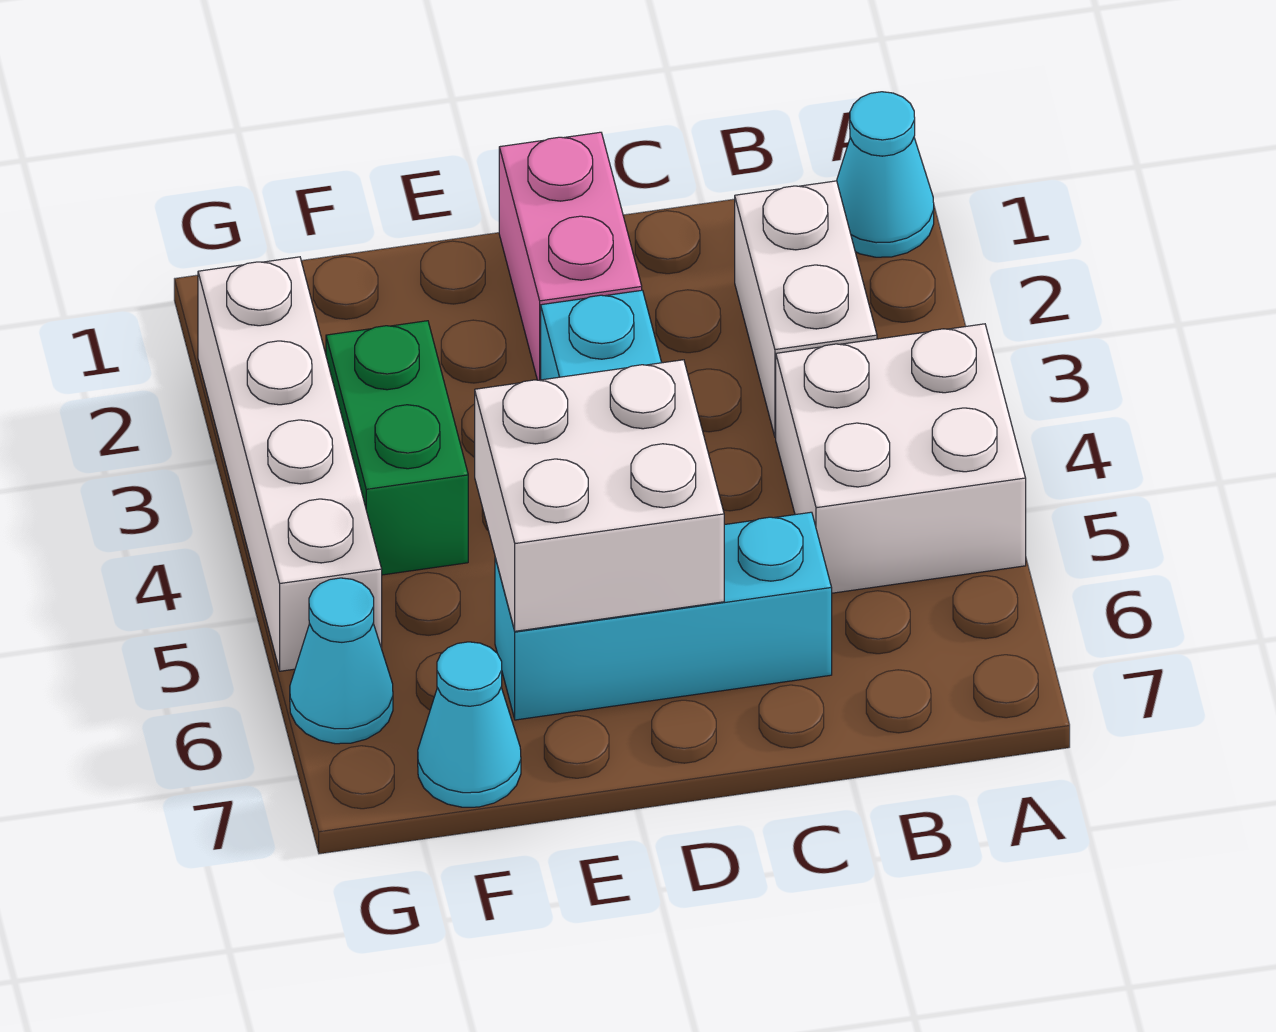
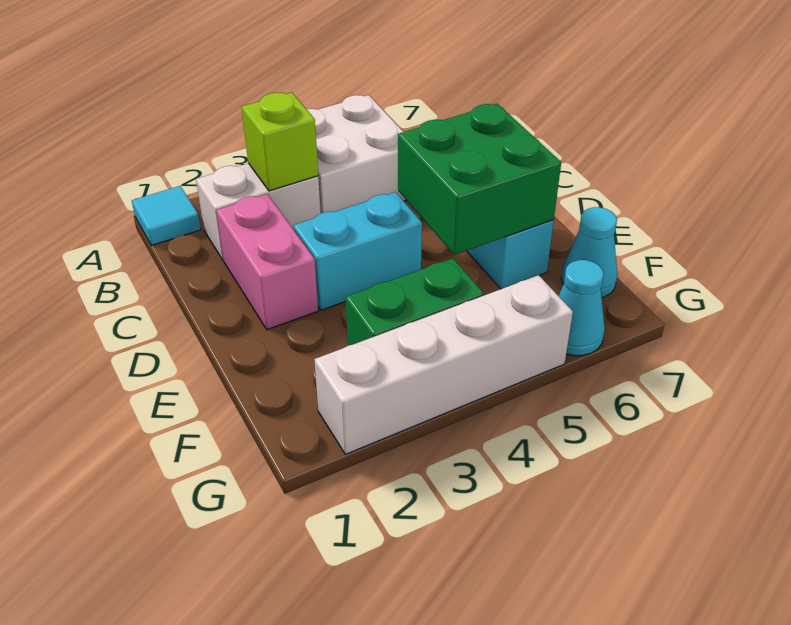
cyan cone A1 level 1 -> cyan tile A1 level 1
none -> lime brick B3 level 2
pink brick D1:D2 level 1 -> pink brick C2:D2 level 1
white brick D5:E6 level 2 -> green brick D5:E6 level 2

